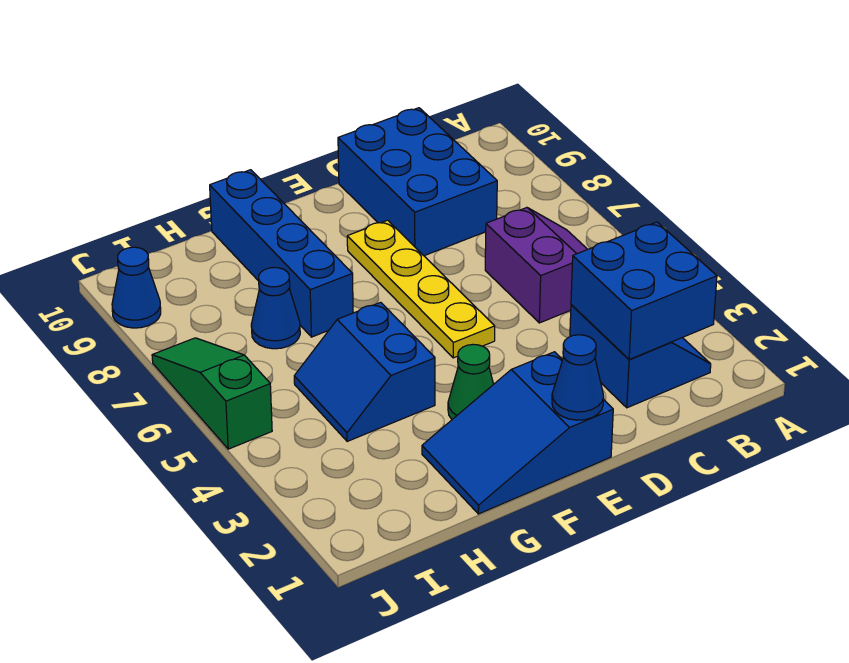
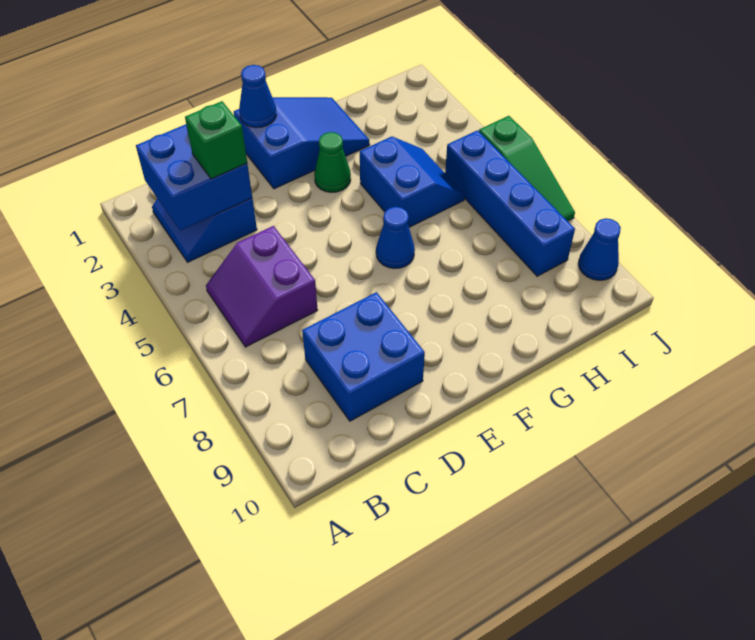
none -> green brick C3 level 3
blue brick C8:D10 level 1 -> blue brick C8:D9 level 1
yellow plate E5:E8 level 1 -> none
blue brick G7:G10 level 1 -> blue brick I5:I8 level 1
blue cone H7 level 1 -> blue cone F6 level 1

